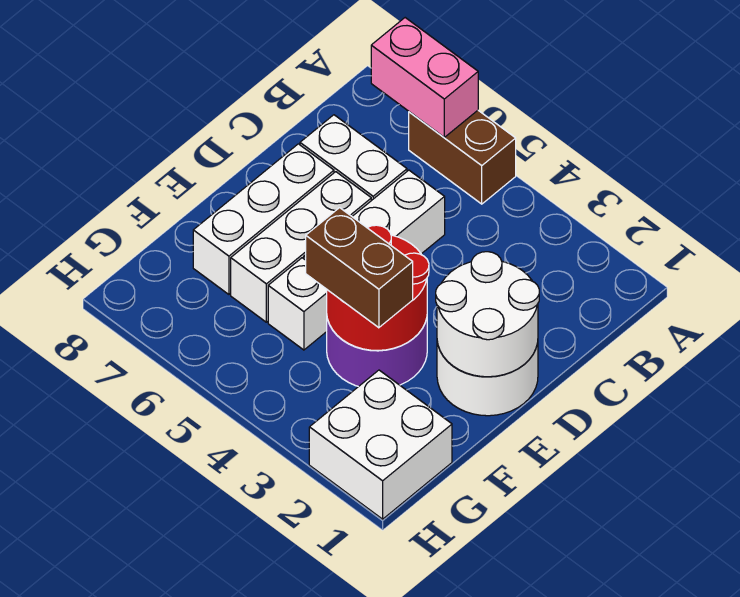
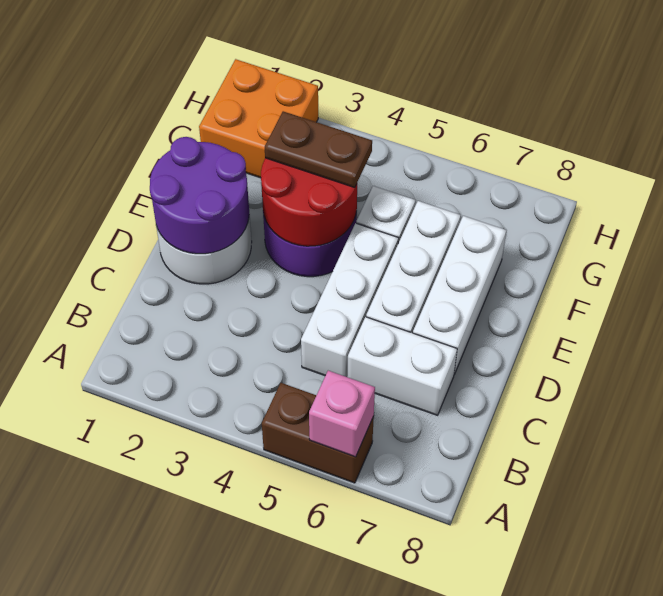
pink brick A6:A7 level 2 -> pink brick A6 level 2
white round brick D1:E2 level 2 -> purple round brick D1:E2 level 2
brown brick F3:F4 level 3 -> brown plate F3:F4 level 3
white brick G1:H2 level 1 -> orange brick G1:H2 level 1

